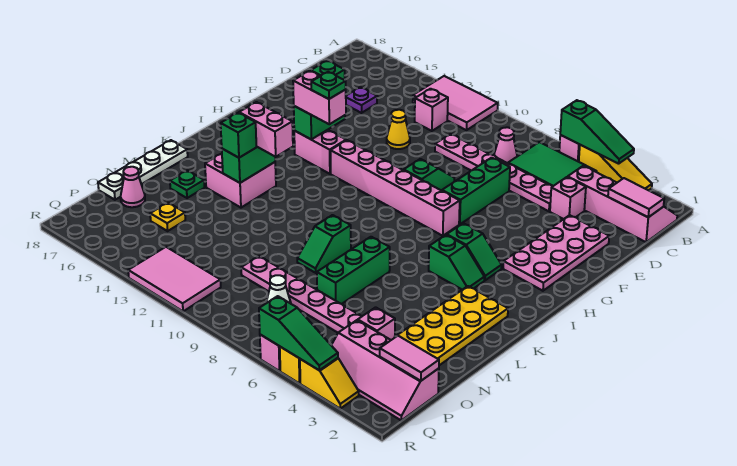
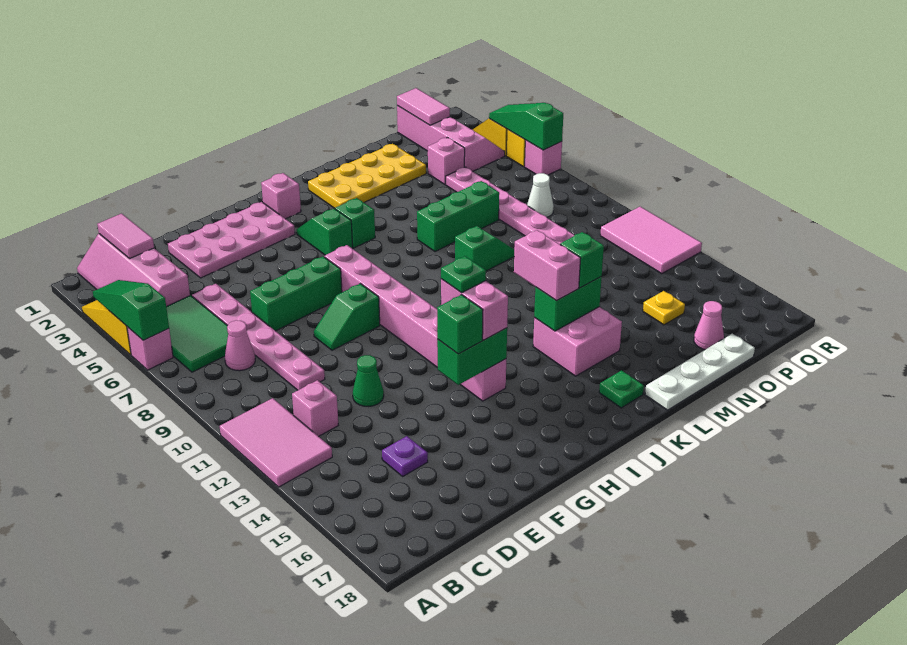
pink brick D4 level 1 -> pink brick I2 level 1
yellow cone E12 level 1 -> green cone E12 level 1
green plate M16 level 1 -> green plate K17 level 1

